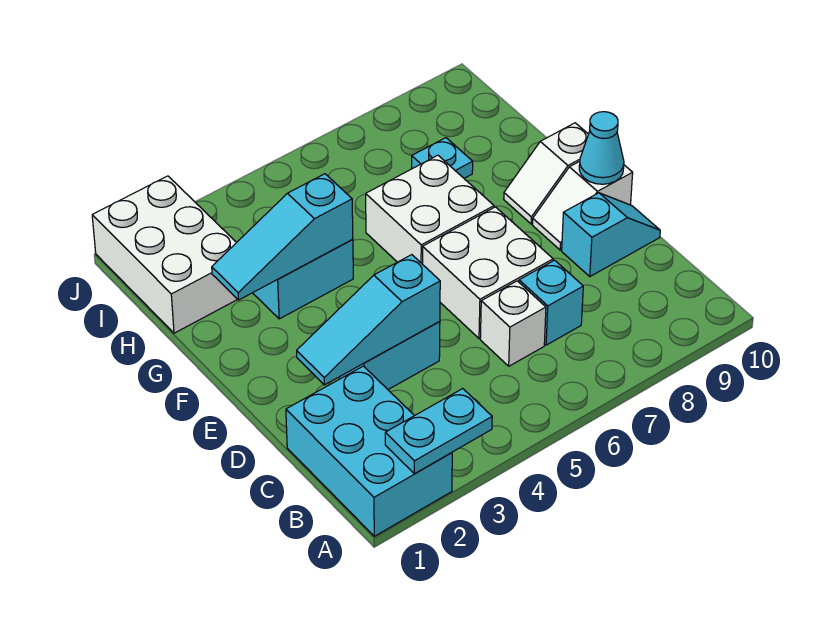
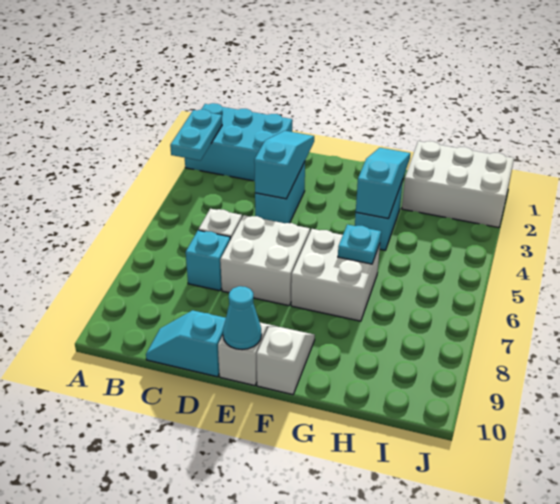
cyan slope D9:D10 level 1 top 9 -> cyan slope C10:D10 level 1 top D
cyan plate H8 level 1 -> cyan plate G6 level 2

